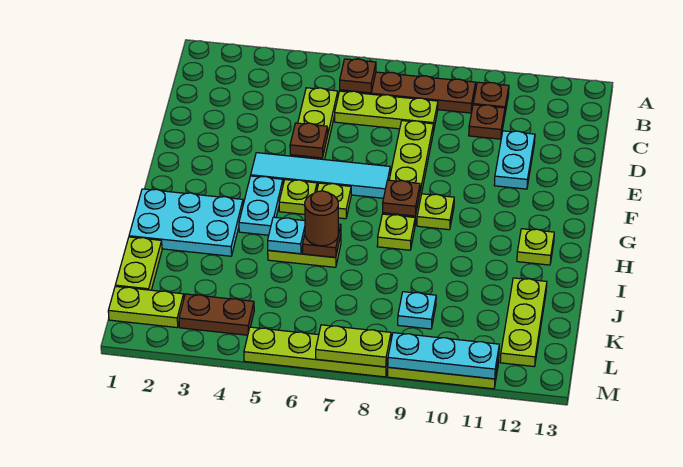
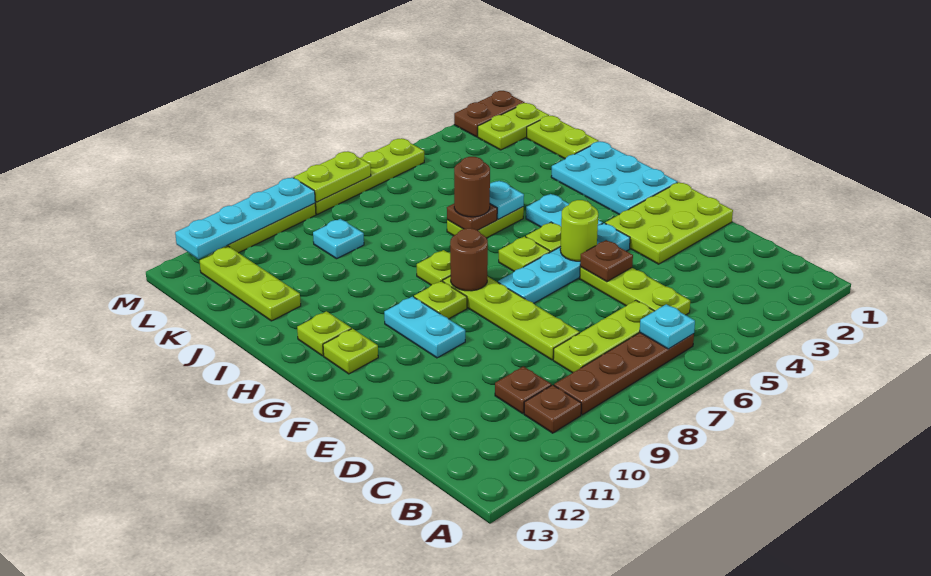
brown plate B6 level 2 -> cyan plate B6 level 2
cyan plate D11:E11 level 1 -> cyan plate F10:G10 level 1
none -> lime plate E1:F3 level 1
cyan tile F4:F7 level 1 -> cyan plate F4:F7 level 1
none -> lime round brick F5 level 2
brown plate G8 level 2 -> brown round brick G8 level 2
none -> lime plate G12 level 1
cyan plate H1:I3 level 1 -> cyan plate G1:I2 level 1
brown plate L3:L4 level 1 -> brown plate M1:M2 level 1
cyan plate M9:M11 level 2 -> cyan plate M9:M12 level 2

